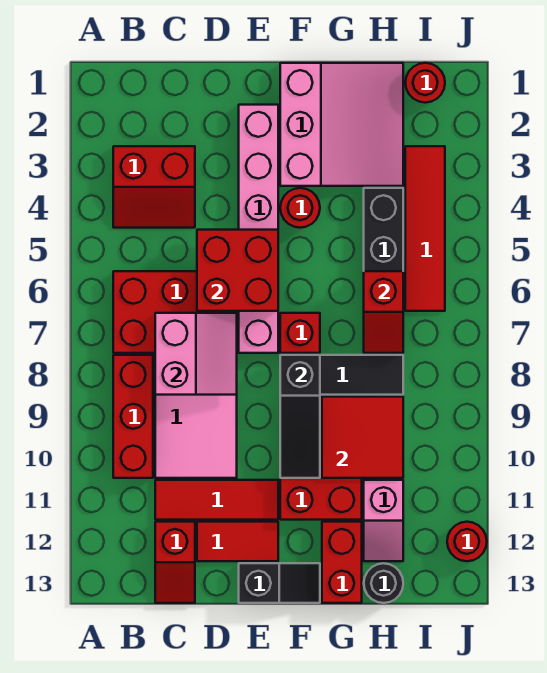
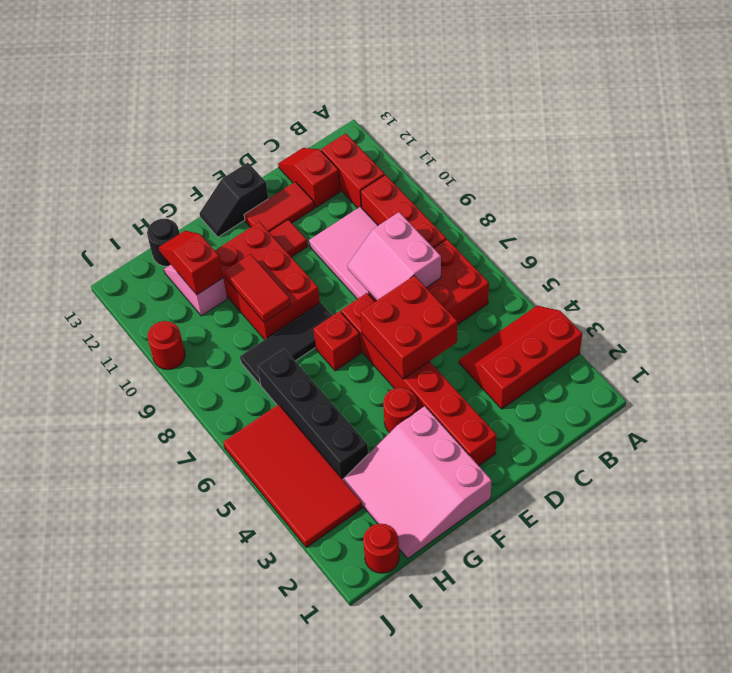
red slope B3:C4 level 1 top 3 -> red slope A3:C4 level 1 top 3
red tile C11:E11 level 1 -> red tile E11 level 1
pink brick E2:E7 level 1 -> red brick E2:E7 level 1
black slope F8:F10 level 2 top 8 -> none
red tile G9:H10 level 2 -> red tile G9:G10 level 2
red brick G12:G13 level 1 -> red brick B11:B12 level 1
red slope H6:H7 level 2 top 6 -> red slope H11:H12 level 2 top 11
red tile I3:I6 level 1 -> red tile I3:J6 level 1
red round brick J12 level 1 -> red round brick J10 level 1

